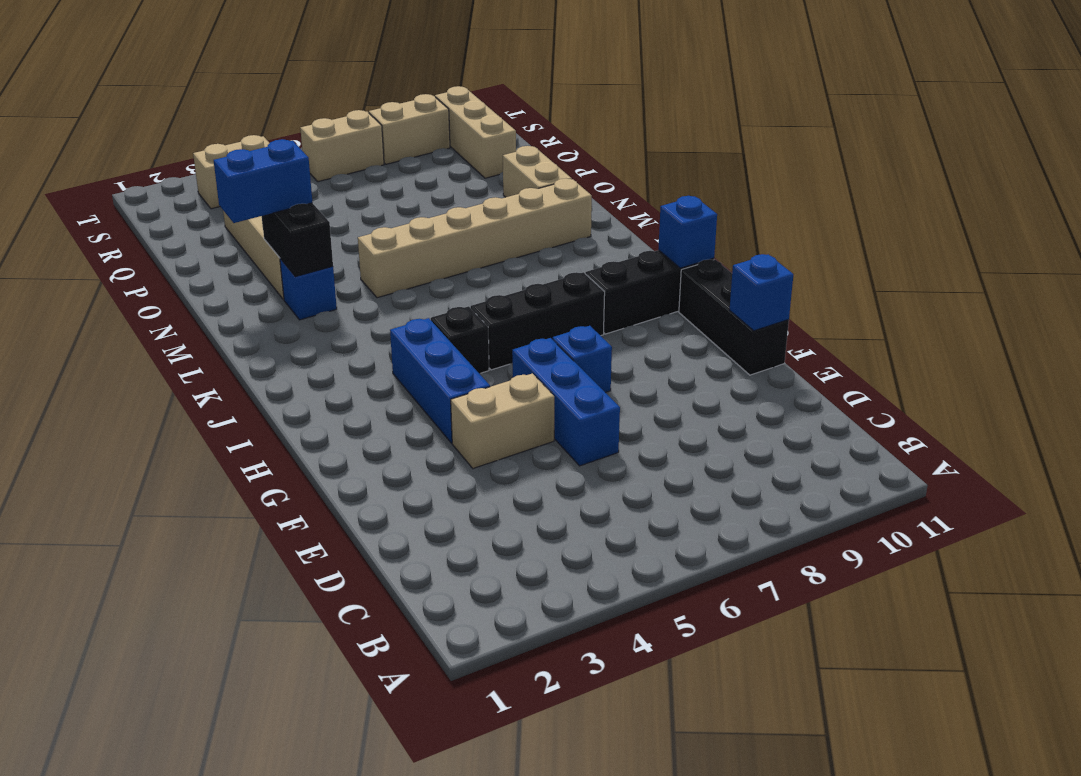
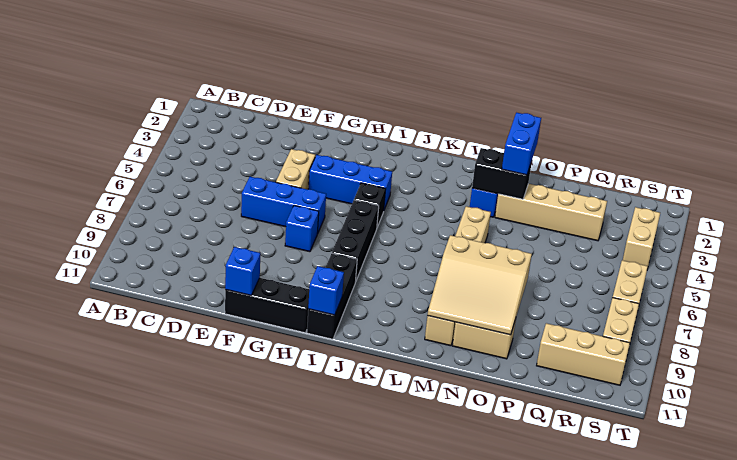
none -> tan slope M8:O10 level 2 top 8

